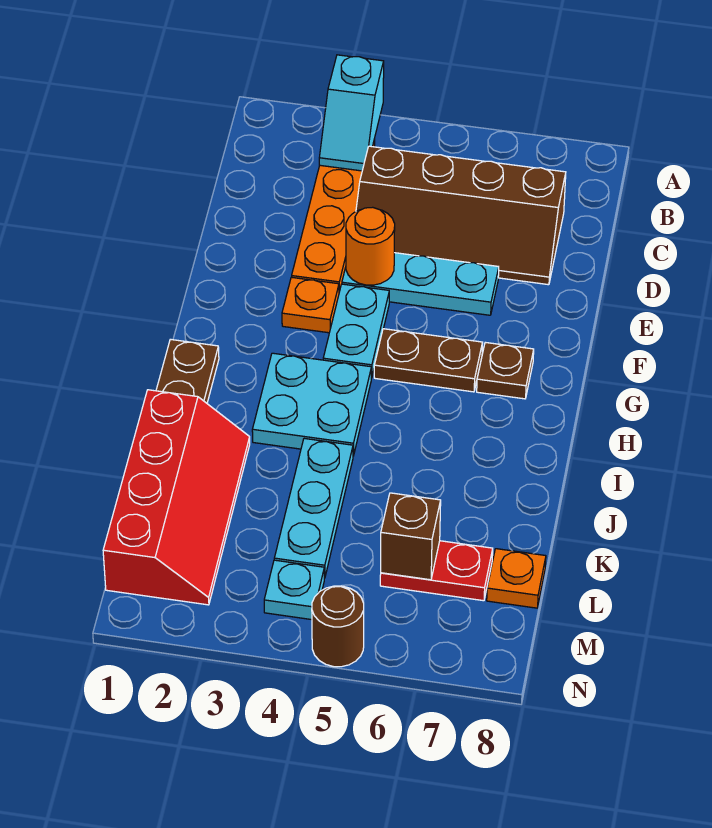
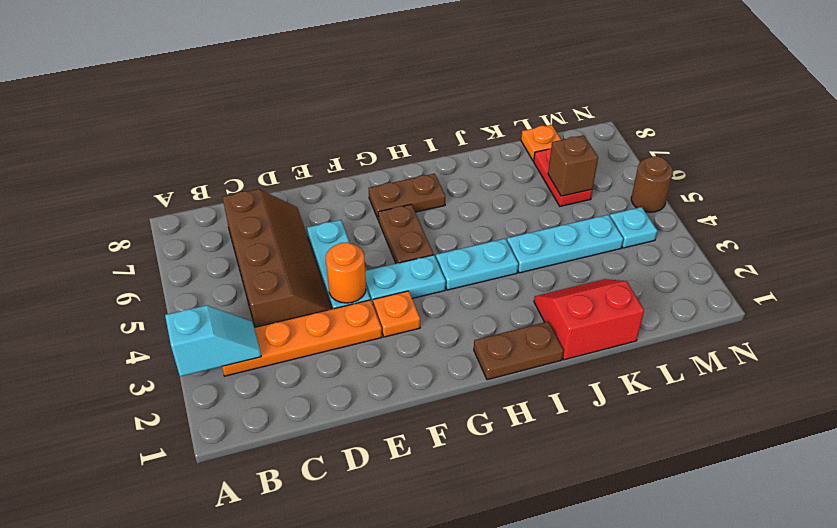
brown plate G7 level 1 -> brown plate G7:H7 level 1
cyan plate H3:I4 level 1 -> cyan plate H4:I4 level 1
red slope J1:M2 level 1 top 1 -> red slope J1:K2 level 1 top 1

